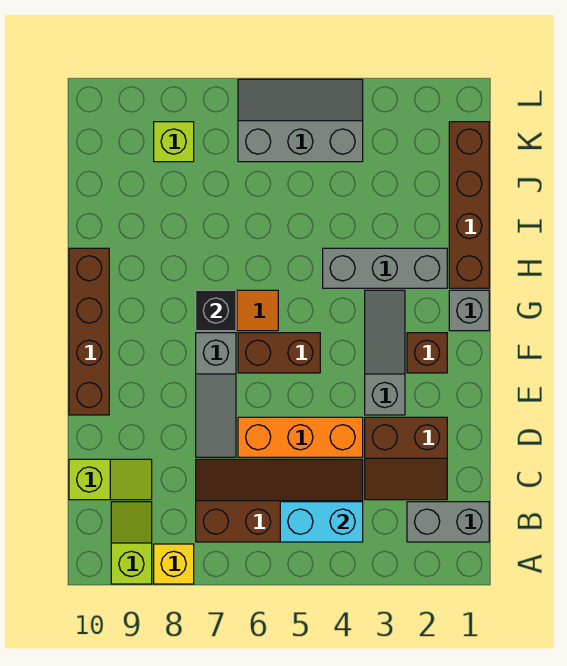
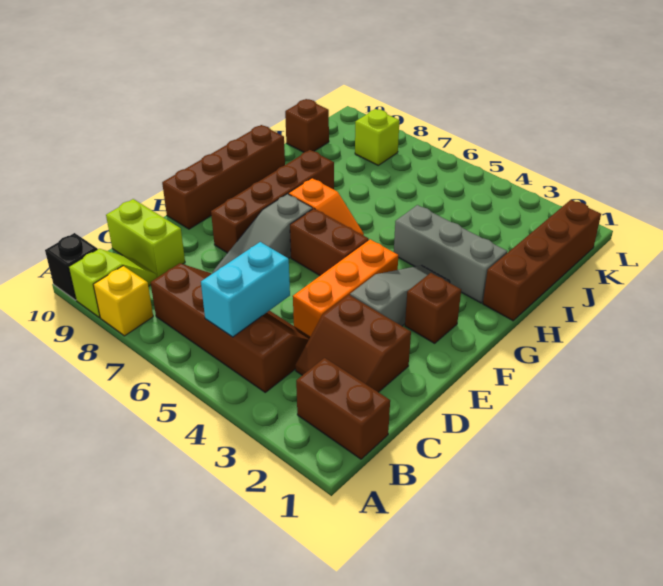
grey brick B1:B2 level 1 -> brown brick B1:B2 level 1
cyan brick B4:B5 level 2 -> cyan brick B5:C5 level 2
lime slope C9:C10 level 1 top 10 -> lime brick C9:C10 level 1
orange brick D4:D6 level 1 -> orange brick D4:F4 level 1
none -> brown brick E8:H8 level 1
grey brick G1 level 1 -> none
black brick G7 level 2 -> black brick A10 level 1
none -> brown brick J10 level 1
grey slope K4:L6 level 1 top K -> none

